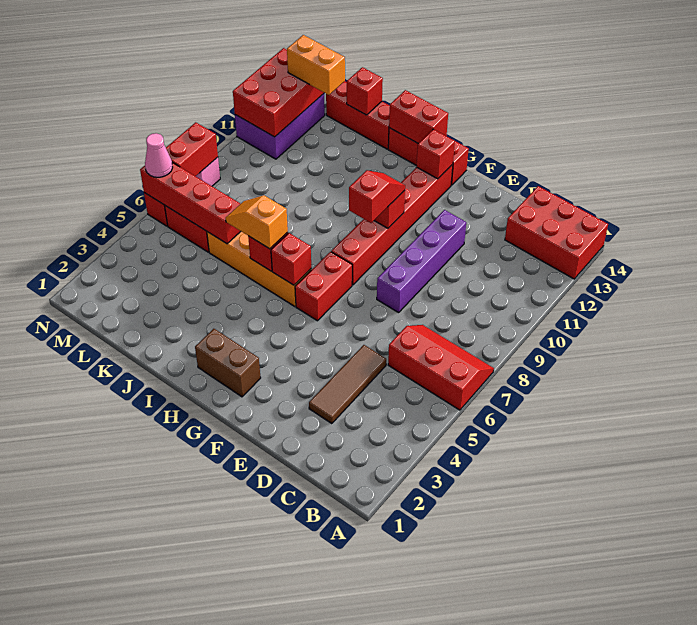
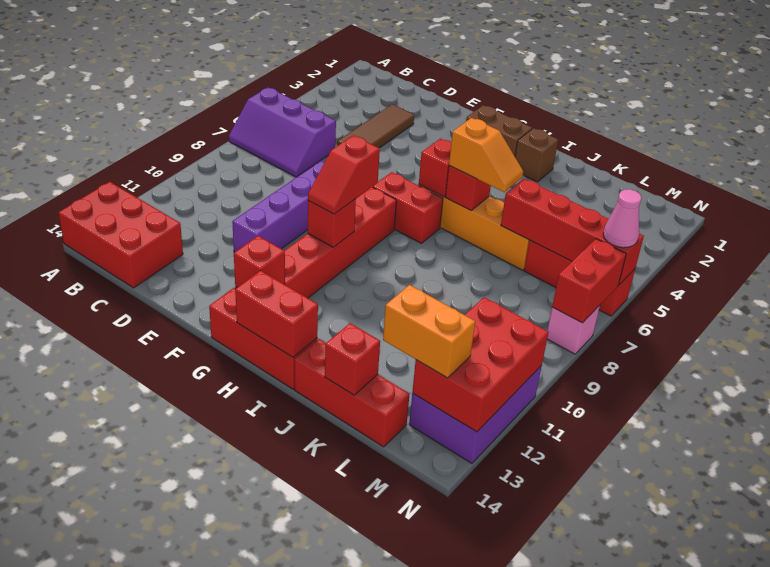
red slope A6:C7 level 1 top 6 -> purple slope A6:C7 level 1 top 6
red brick G6:G7 level 1 -> red brick G7:H7 level 1
none -> brown brick I2 level 1

